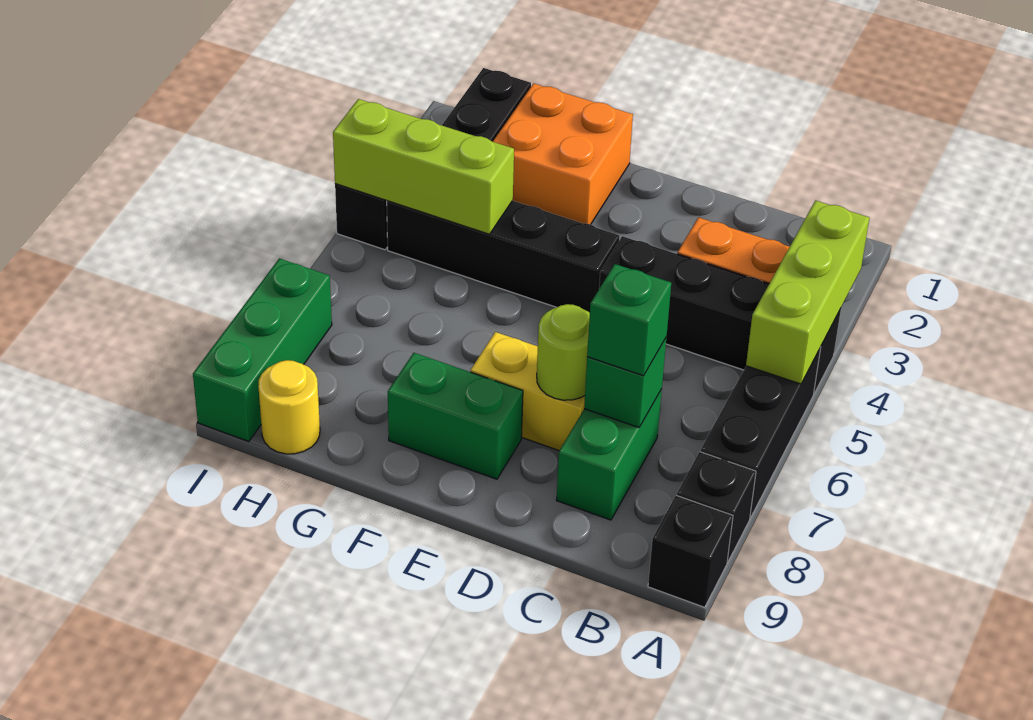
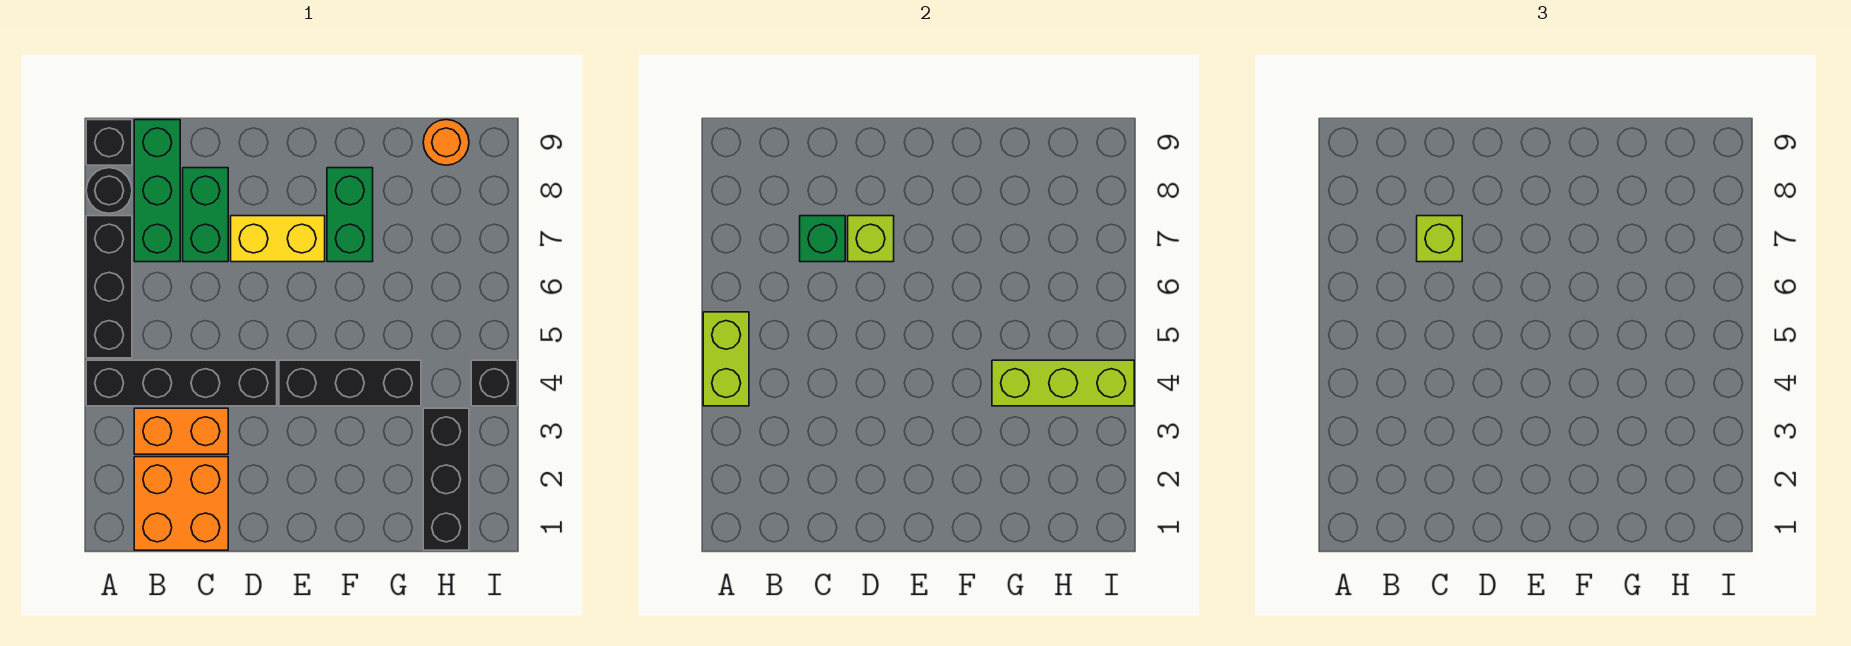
lime brick A3:A5 level 2 -> lime brick A4:A5 level 2
black brick A8 level 1 -> black round brick A8 level 1
green brick C7 level 3 -> lime brick C7 level 3
lime round brick D7 level 2 -> lime brick D7 level 2
black brick E4:H4 level 1 -> black brick E4:G4 level 1
green brick E8:F8 level 1 -> green brick F7:F8 level 1
orange brick F1:G2 level 1 -> orange brick B1:C2 level 1
yellow round brick H9 level 1 -> orange round brick H9 level 1
green brick I7:I9 level 1 -> green brick B7:B9 level 1

